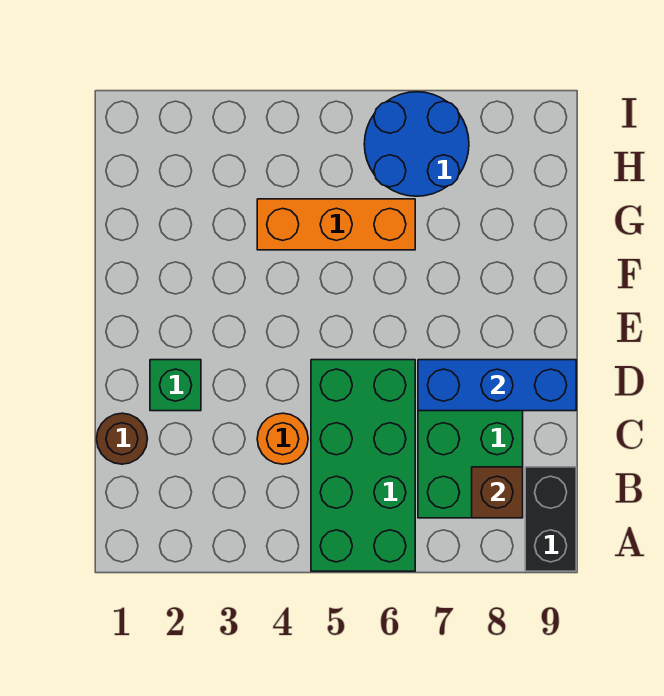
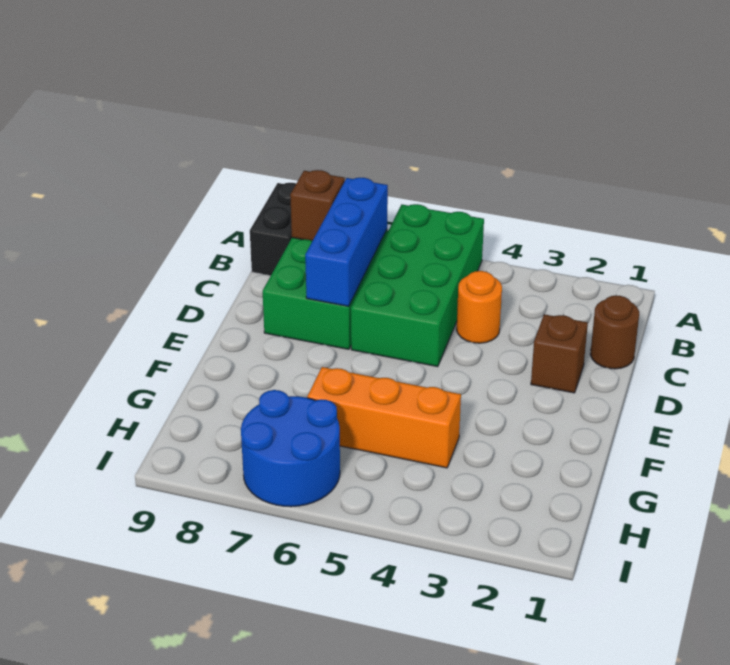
green brick D2 level 1 -> brown brick D2 level 1
blue brick D7:D9 level 2 -> blue brick B7:D7 level 2

